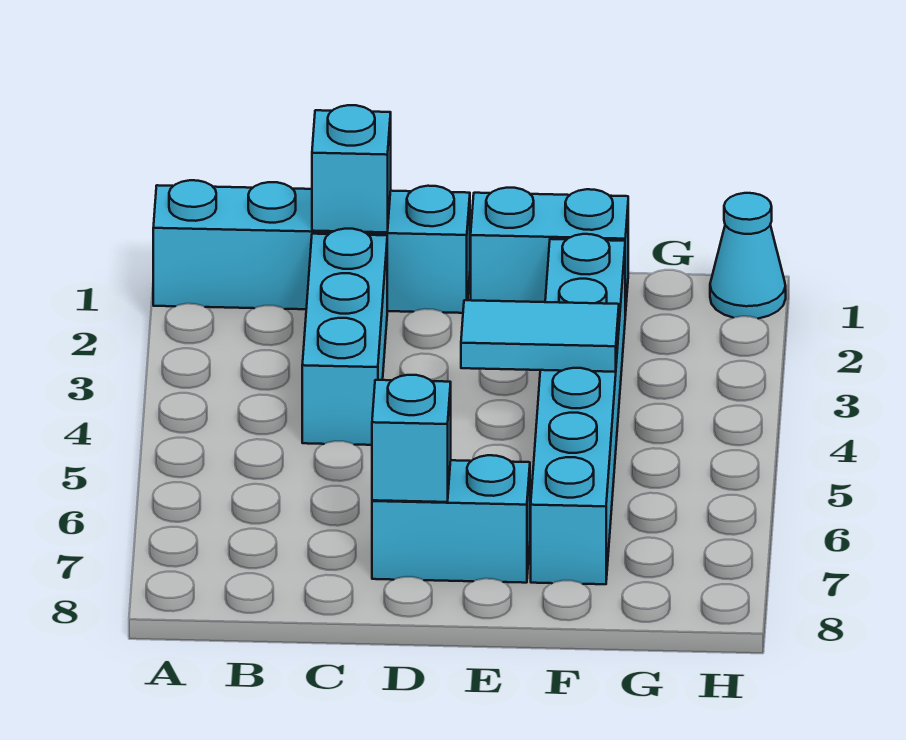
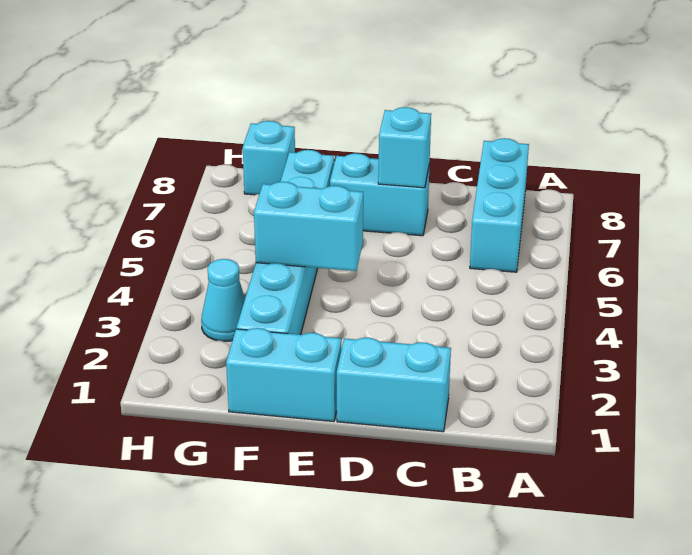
cyan brick A1:D1 level 1 -> cyan brick C1:D1 level 1
cyan brick C1 level 2 -> cyan brick G8 level 1
cyan brick C2:C4 level 1 -> cyan brick B6:B8 level 1
cyan tile E4:F4 level 2 -> cyan brick E4:F4 level 2
cyan cone H1 level 1 -> cyan cone G3 level 1

